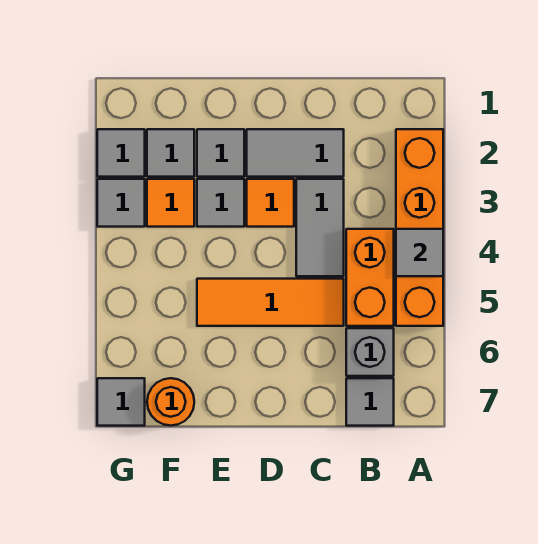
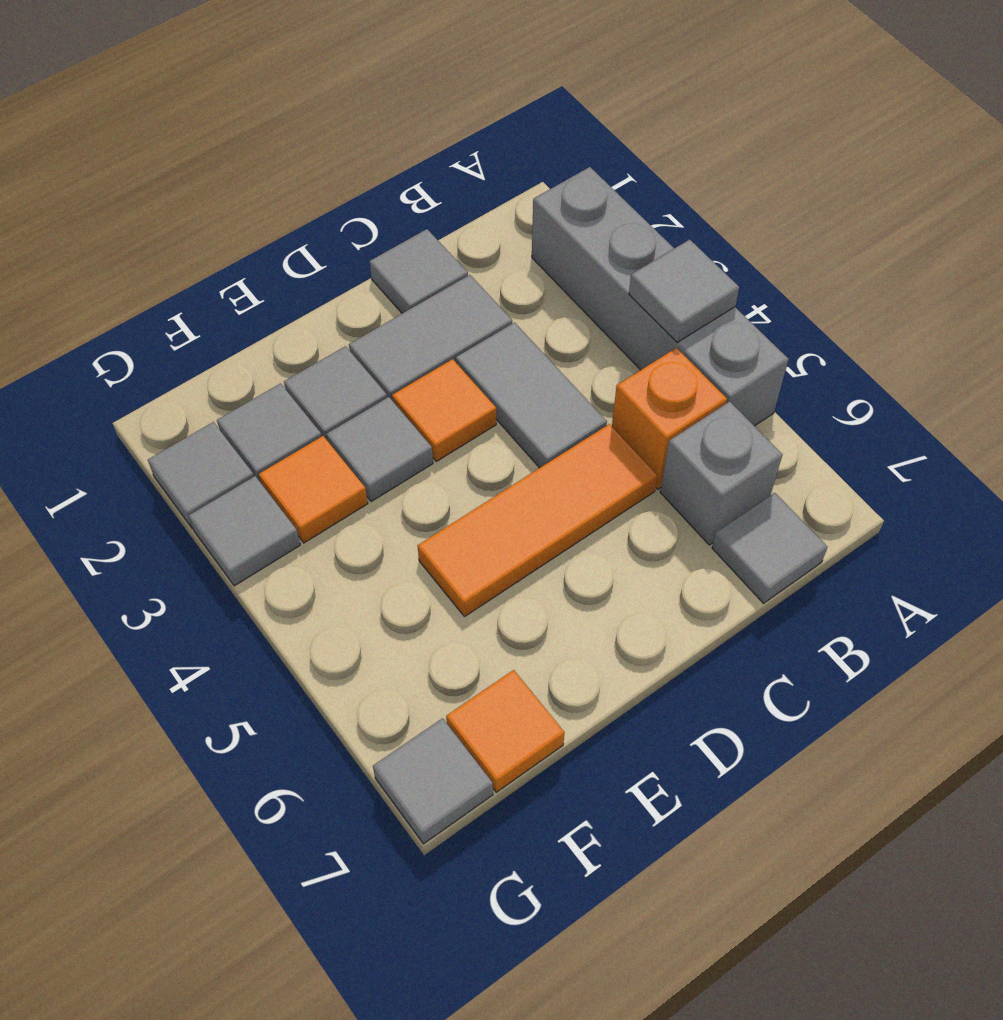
orange brick A2:A5 level 1 -> grey brick A2:A5 level 1
orange brick B4:B5 level 1 -> orange brick B5 level 1
none -> grey tile C1 level 1
orange round brick F7 level 1 -> orange tile F7 level 1

